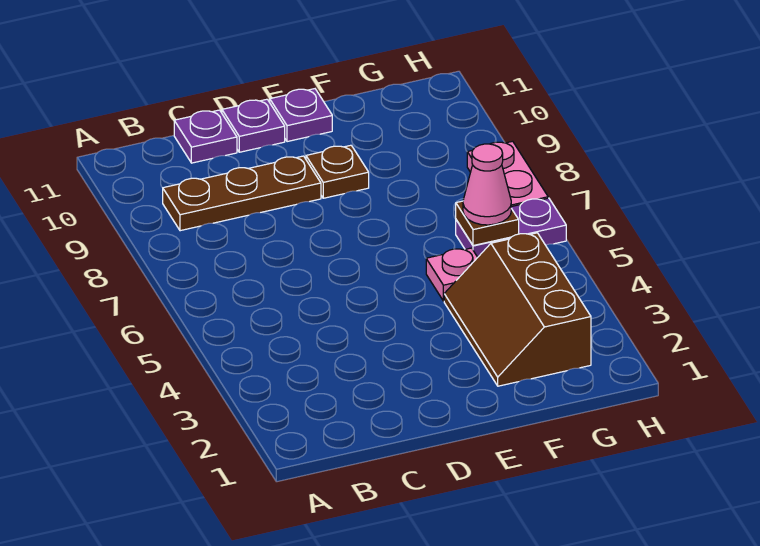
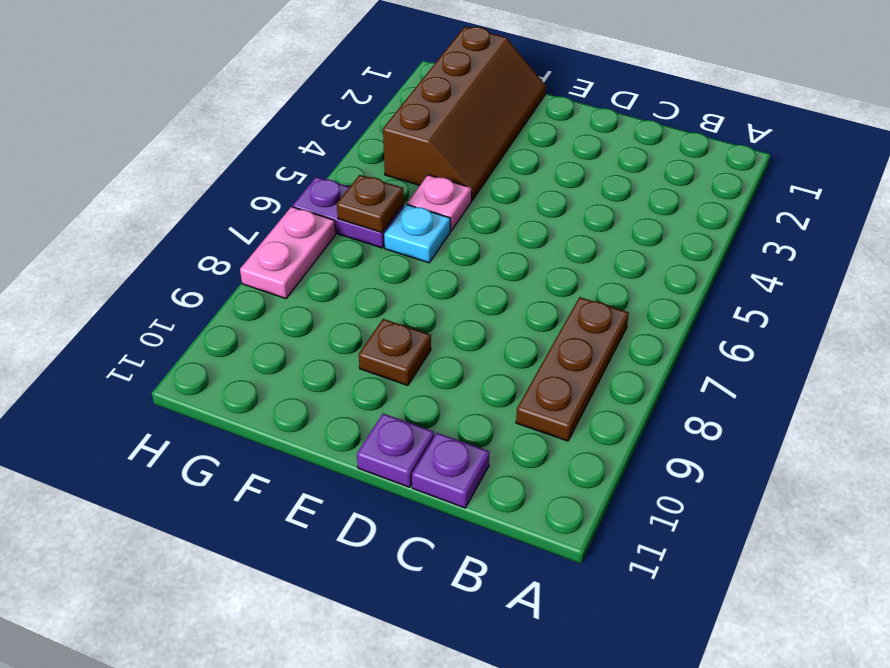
brown plate B9:D9 level 1 -> brown plate B7:B9 level 1
purple plate E11 level 1 -> none
brown slope F2:G4 level 1 top G -> brown slope F1:G4 level 1 top G
none -> cyan plate F6 level 1
pink cone G6 level 3 -> none

